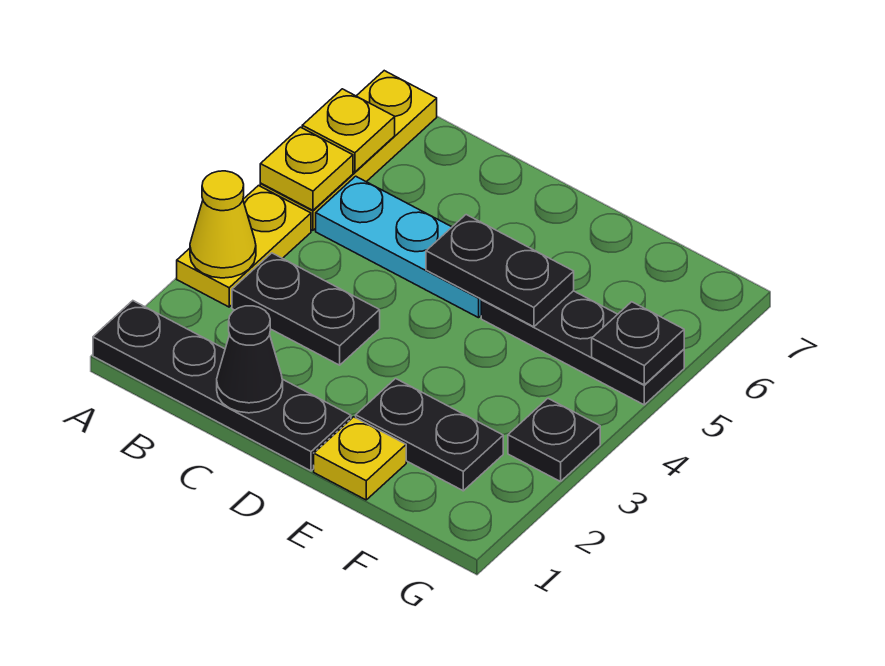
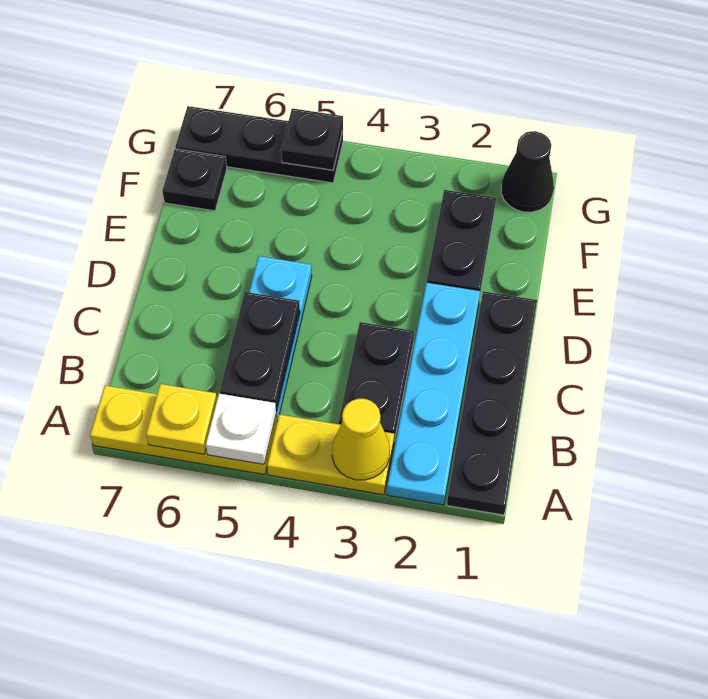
none -> cyan plate A2:D2 level 1
yellow plate A5 level 2 -> white plate A5 level 2
black cone C1 level 2 -> black cone G1 level 1
black plate D5:E5 level 2 -> black plate B5:C5 level 2
yellow plate E1 level 1 -> none
black plate E5:G5 level 1 -> black plate G5:G7 level 1
black plate G3 level 1 -> black plate F7 level 1

